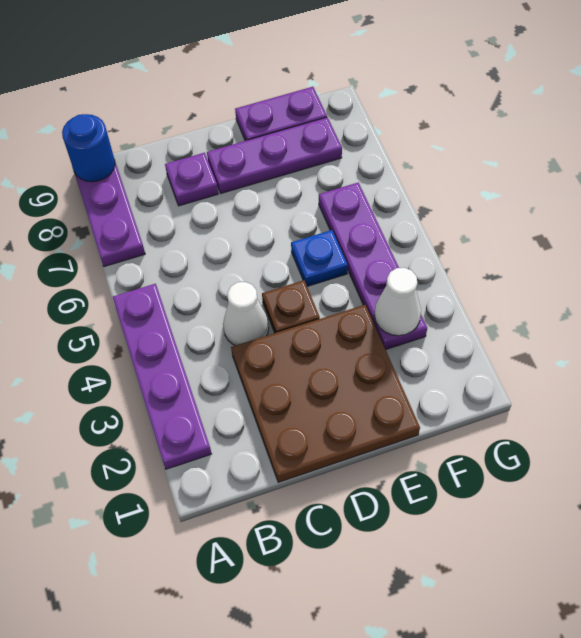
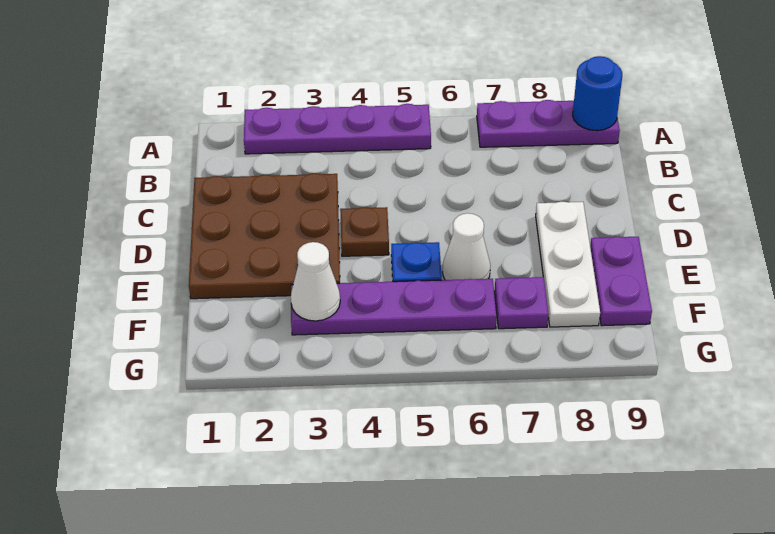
white cone C4 level 1 -> white cone E6 level 1
purple plate C8 level 1 -> purple plate F7 level 1
purple plate D8:F8 level 1 -> white plate D8:F8 level 1

